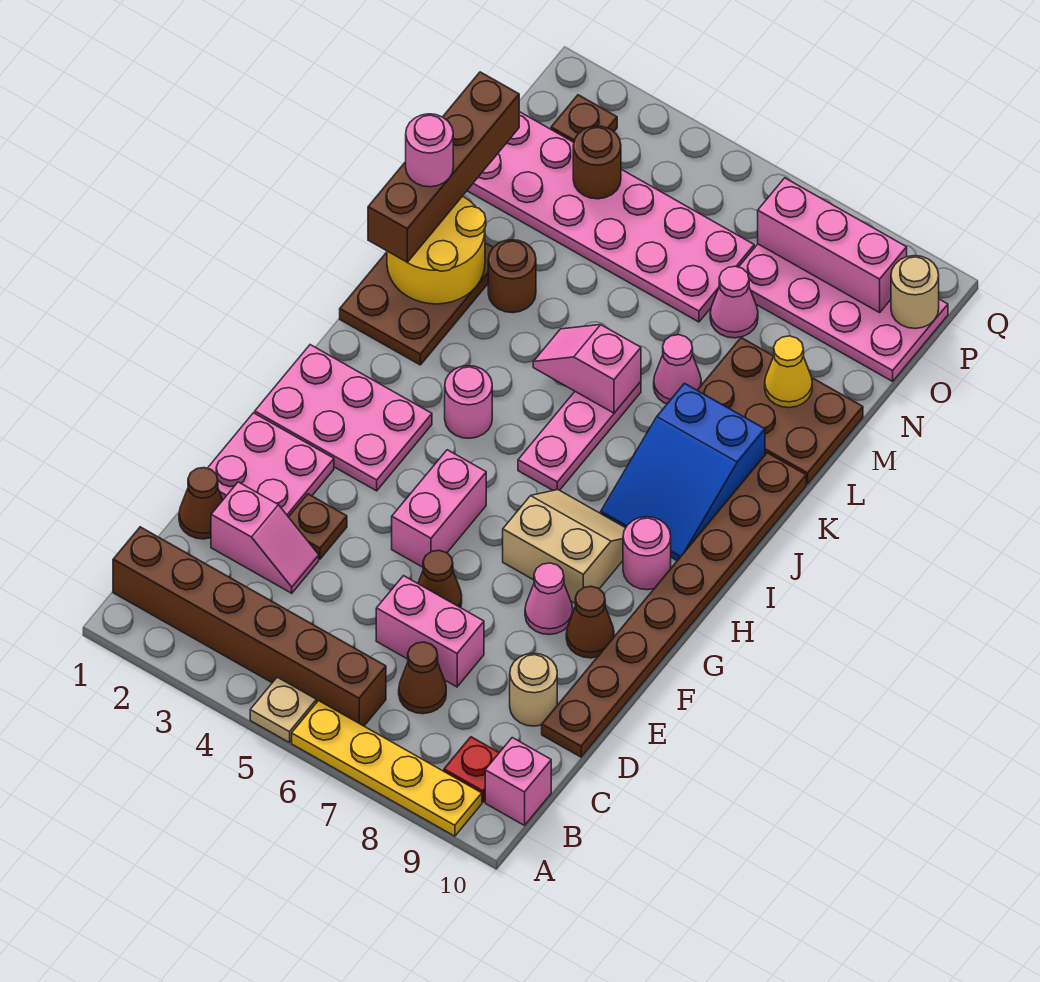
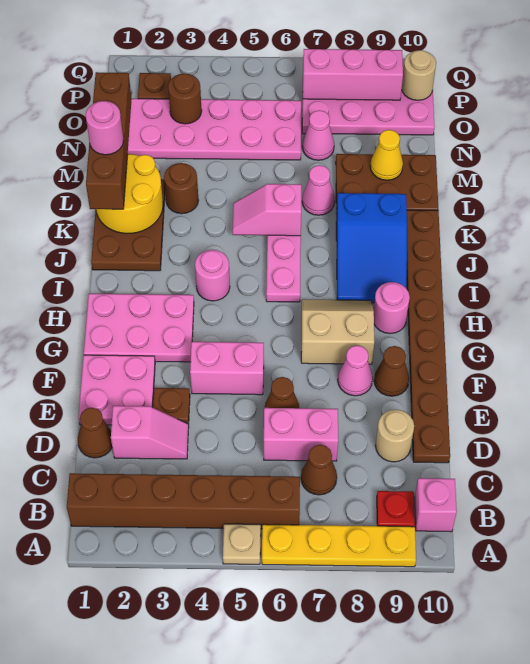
pink brick F5:G5 level 1 -> pink brick F4:F5 level 1

